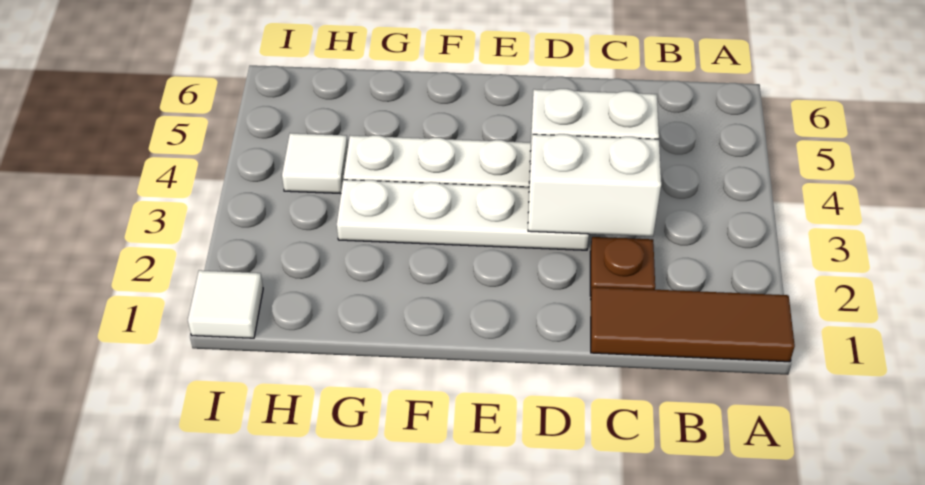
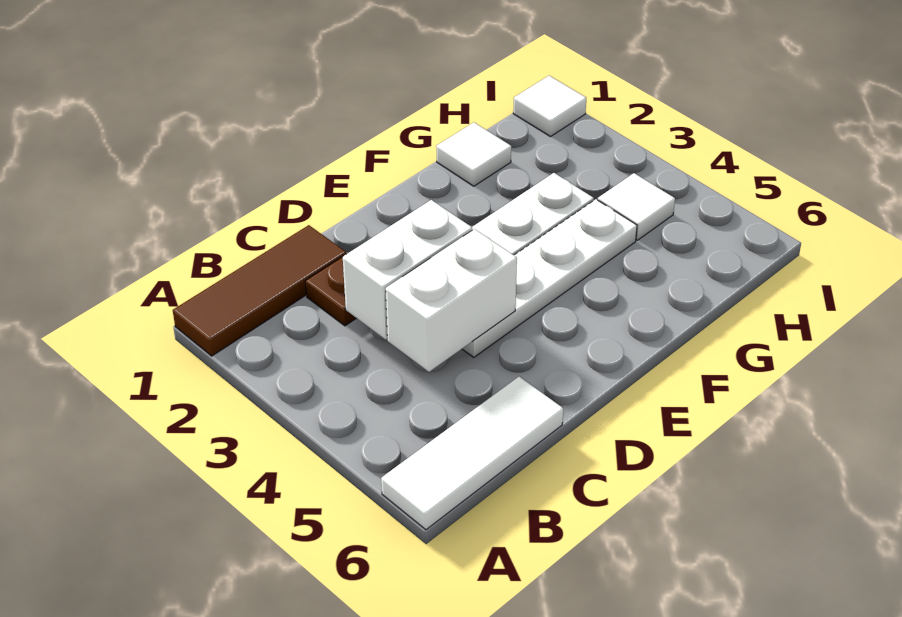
none -> white tile A6:C6 level 1
none -> white tile G1 level 1

